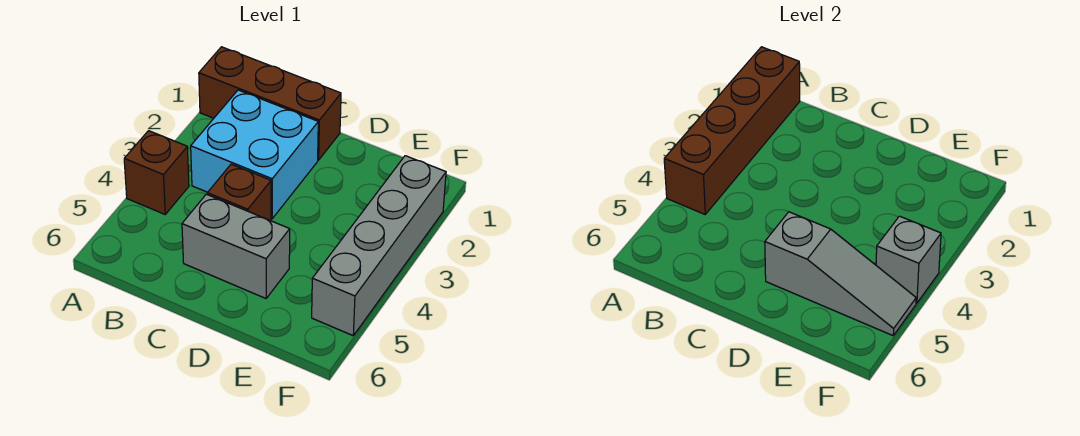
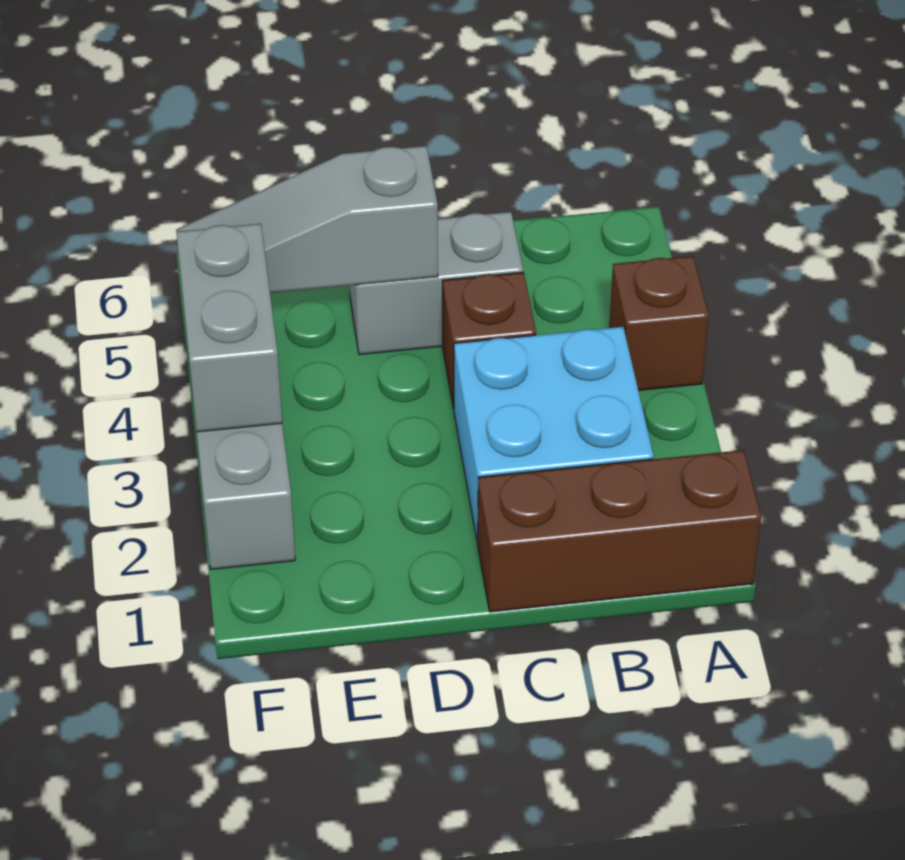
brown brick A1:A4 level 2 -> none
grey brick F4 level 2 -> grey brick F3:F4 level 2

